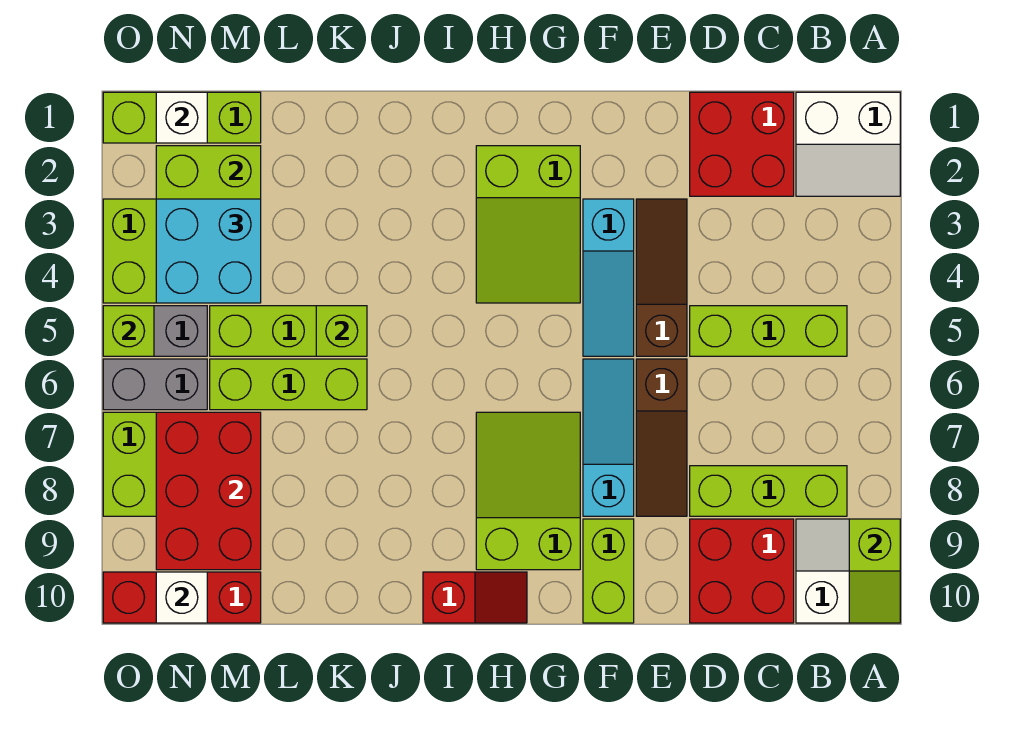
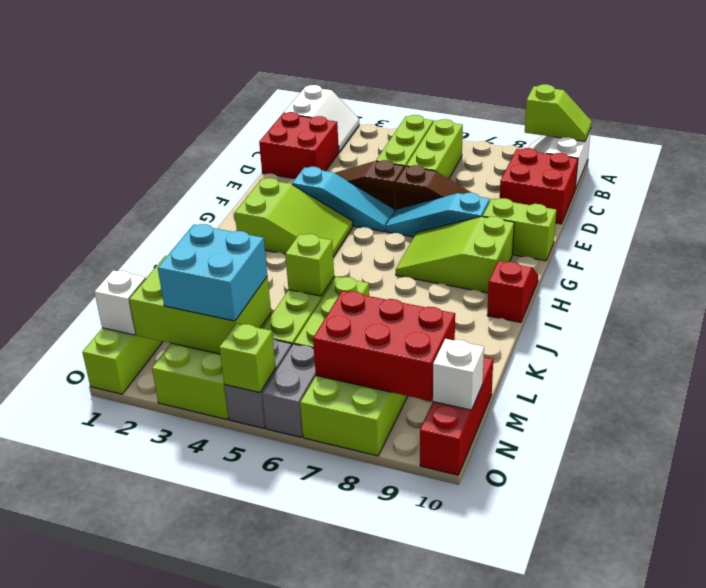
lime brick B8:D8 level 1 -> lime brick B6:D6 level 1

